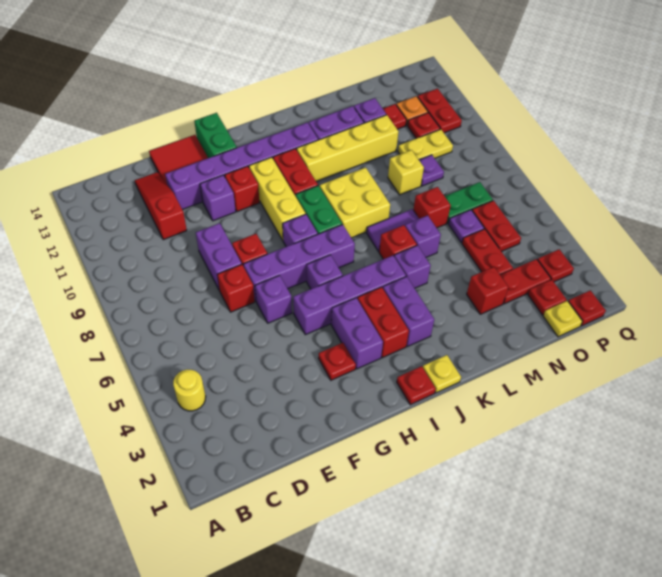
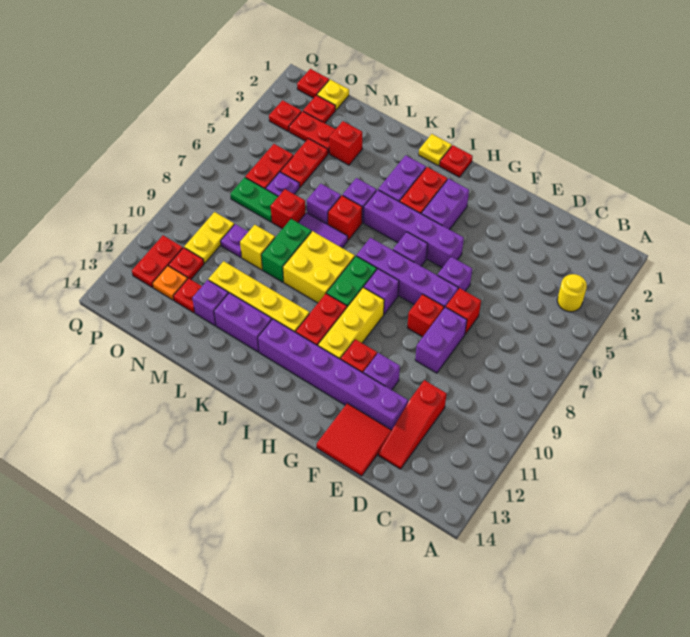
red plate G3 level 1 -> none
green brick G13:G14 level 1 -> green brick L8:L9 level 1
yellow plate N10:O10 level 1 -> yellow plate O9:O10 level 1

